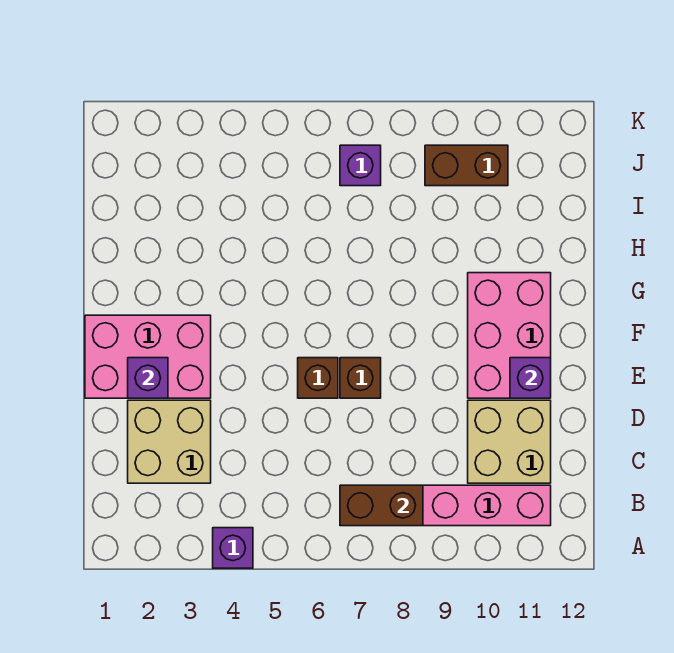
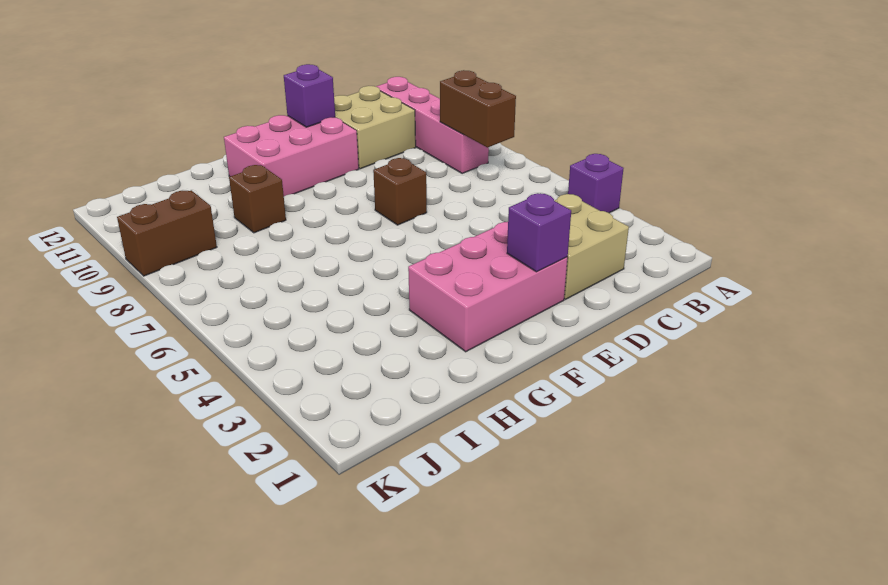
pink brick E1:F3 level 1 -> pink brick E2:G3 level 1
brown brick E6 level 1 -> brown brick H9 level 1
purple brick J7 level 1 -> none
brown brick J9:J10 level 1 -> brown brick J9:K9 level 1

